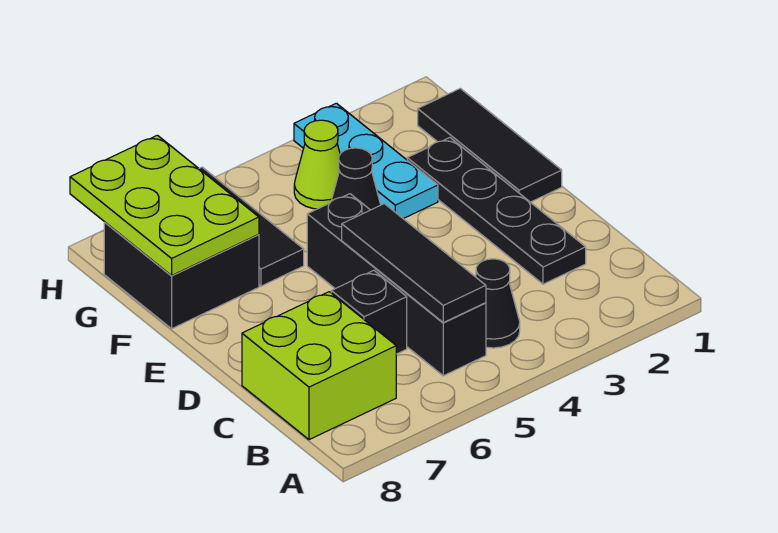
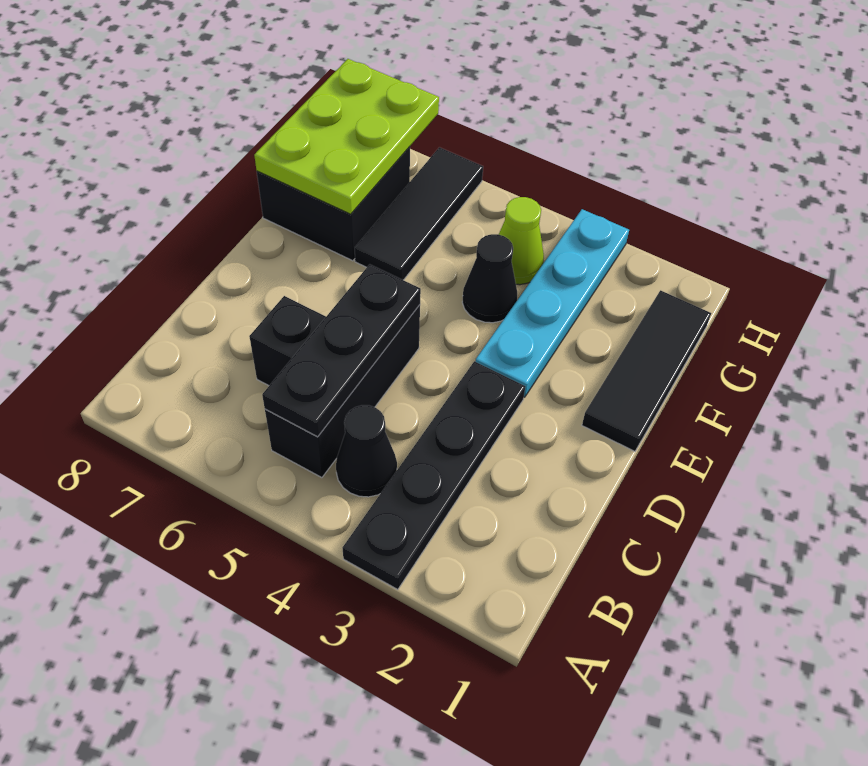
black brick B5:E5 level 1 -> black brick B5:D5 level 1
black tile B5:D5 level 2 -> black plate B5:D5 level 2
lime brick B7:C8 level 1 -> none
black plate C2:F2 level 1 -> black plate A3:D3 level 1
cyan plate F3:H3 level 1 -> cyan plate E3:H3 level 1

